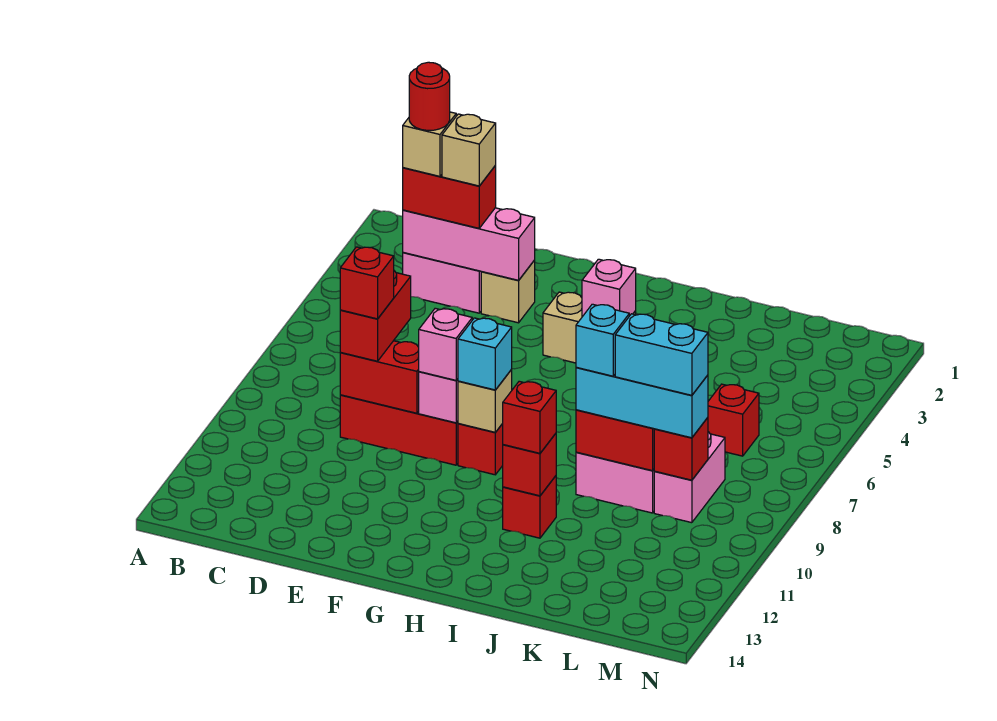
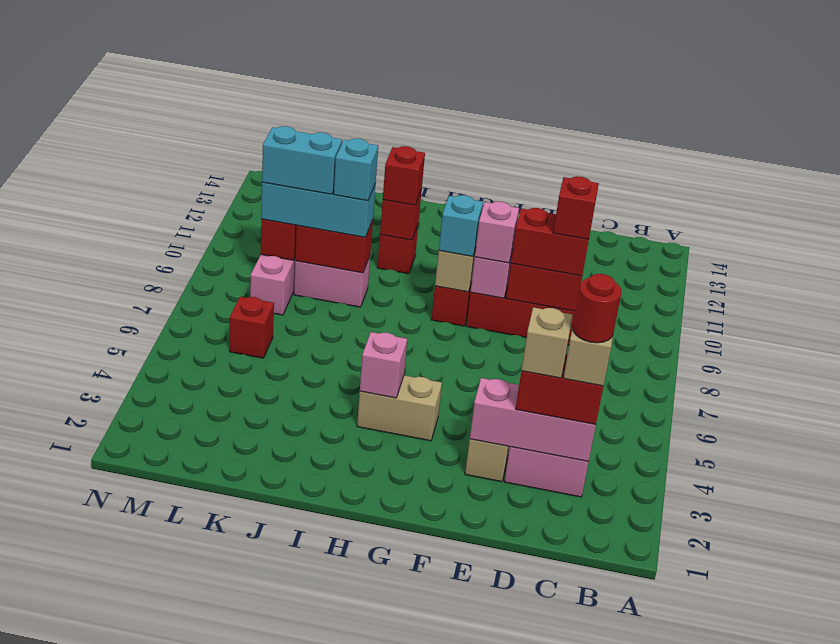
red brick D8:D9 level 3 -> red brick D9:E9 level 3

